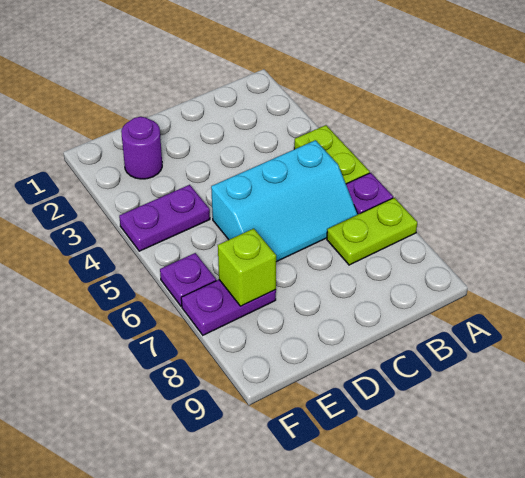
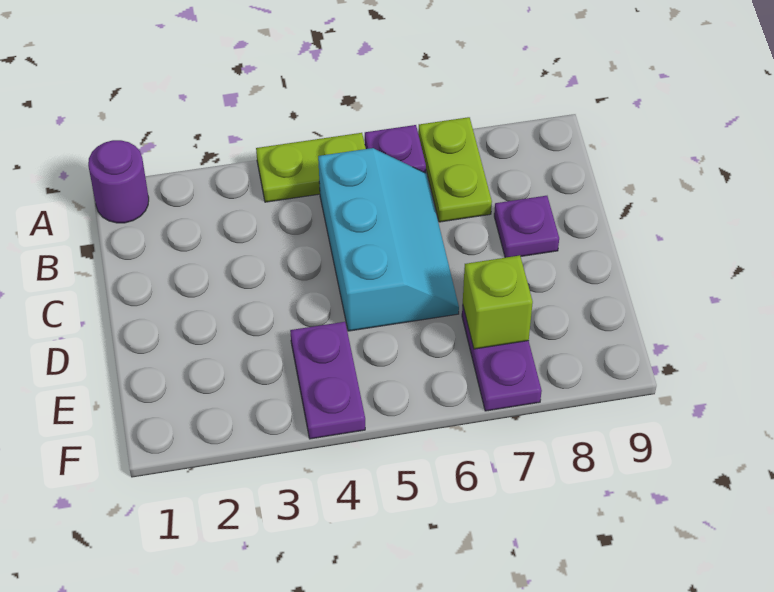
purple round brick E2 level 1 -> purple round brick A1 level 1
purple plate F6 level 1 -> purple plate C8 level 1

